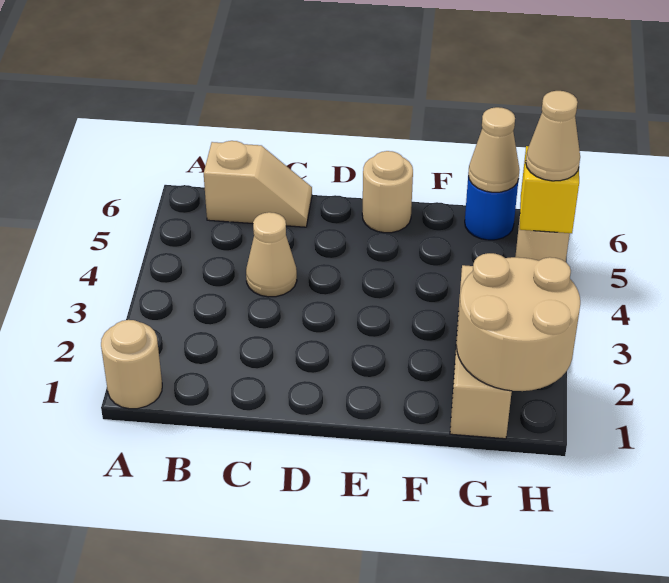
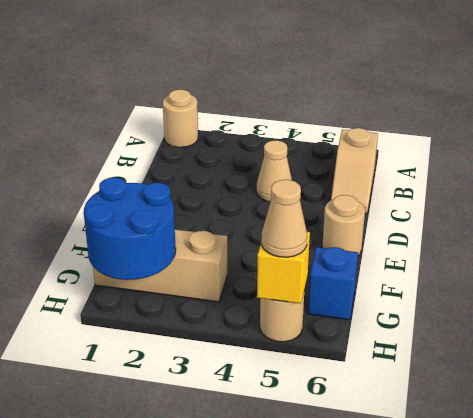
tan round brick G1:H2 level 2 -> blue round brick G1:H2 level 2
blue round brick G6 level 1 -> blue brick G6 level 1
tan cone G6 level 2 -> none

